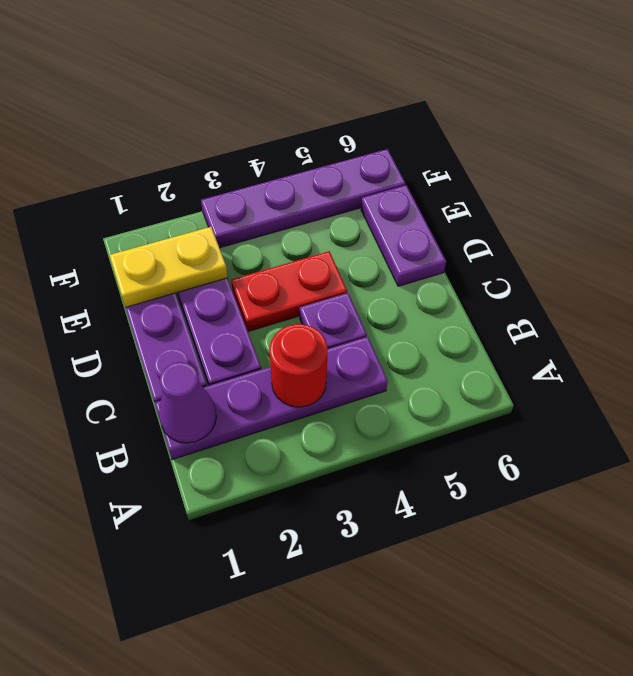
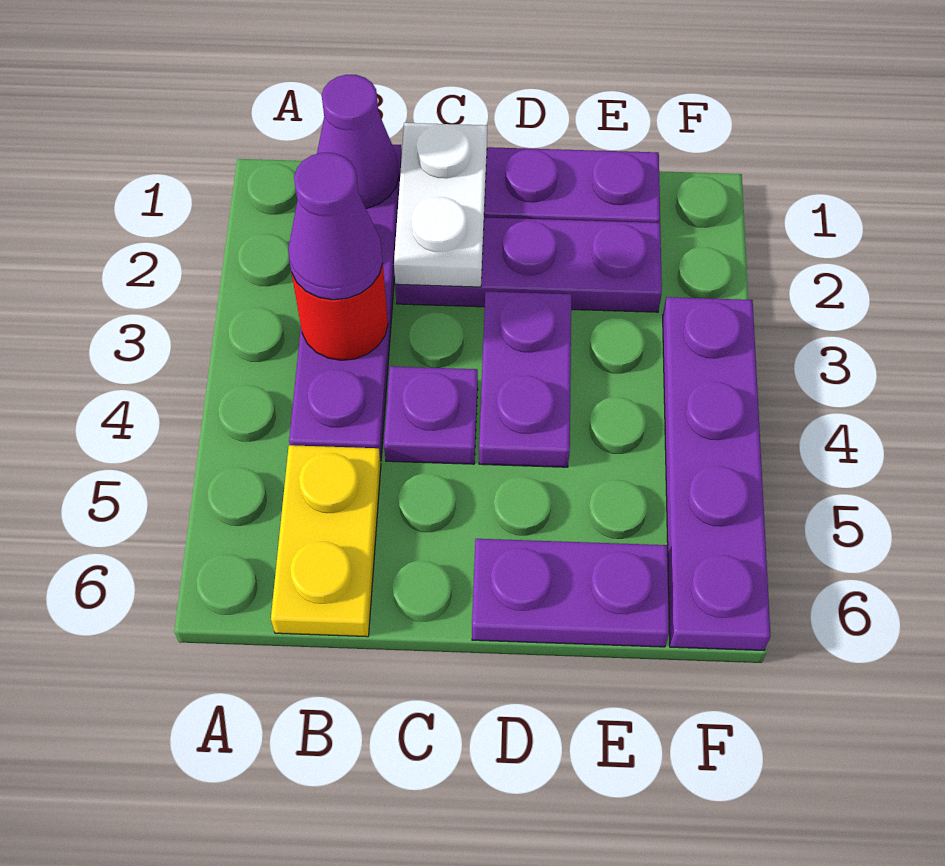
none -> purple cone B3 level 3
none -> white plate C1:C2 level 2
red plate D3:D4 level 1 -> purple plate D3:D4 level 1
yellow plate E1:E2 level 2 -> yellow plate B5:B6 level 1

